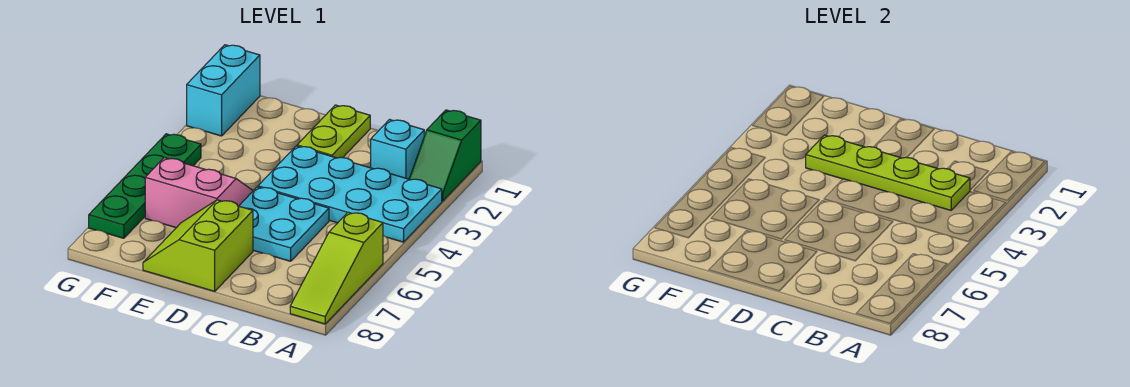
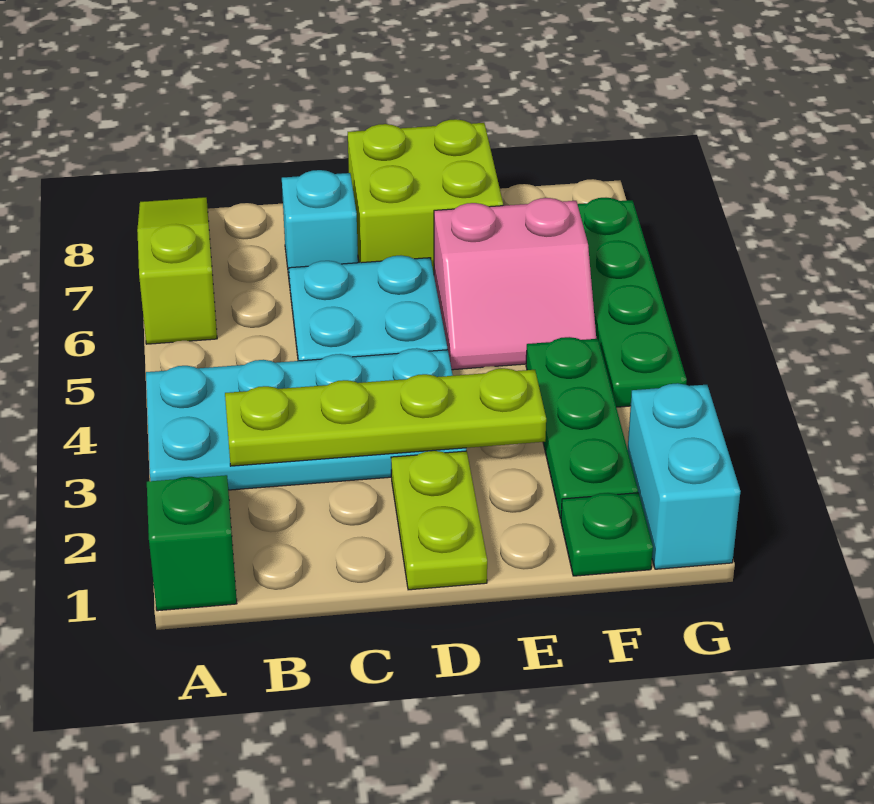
cyan brick B2 level 1 -> cyan brick C7 level 1
lime slope D7:E8 level 1 top D -> lime brick D7:E8 level 1
none -> green plate F1 level 1
none -> green plate F2:F4 level 1

